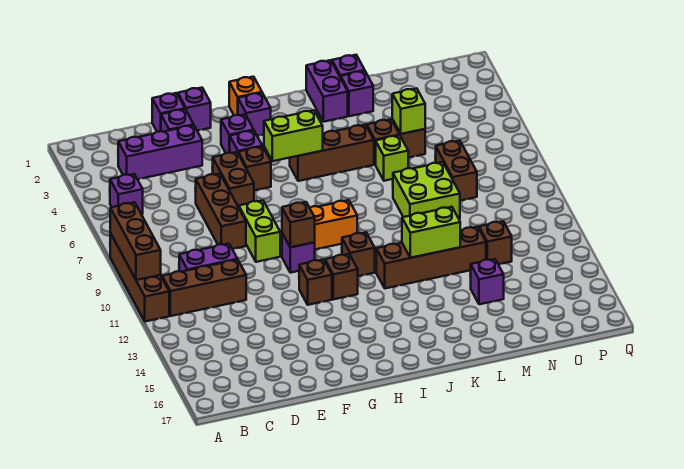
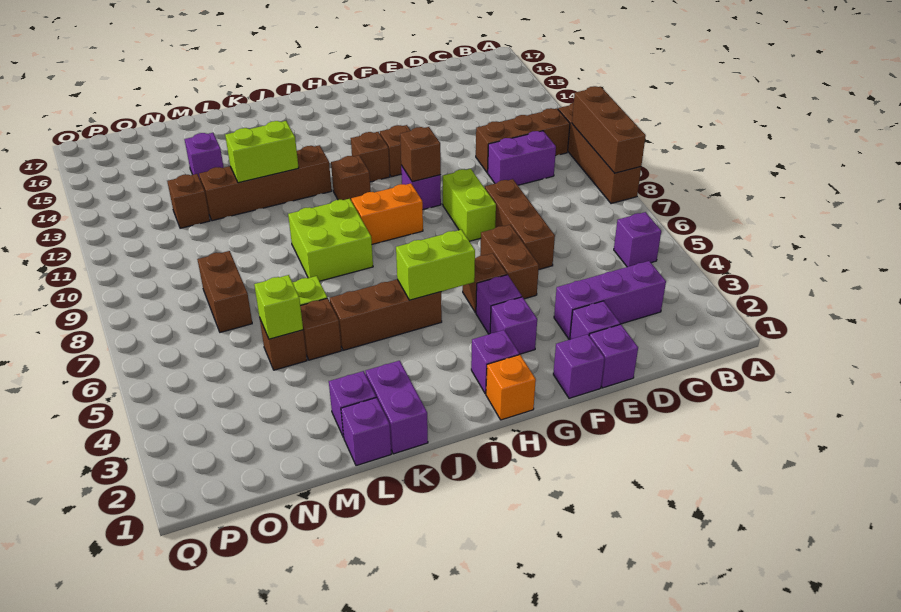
lime brick L8:M9 level 1 -> lime brick J8:K9 level 1

